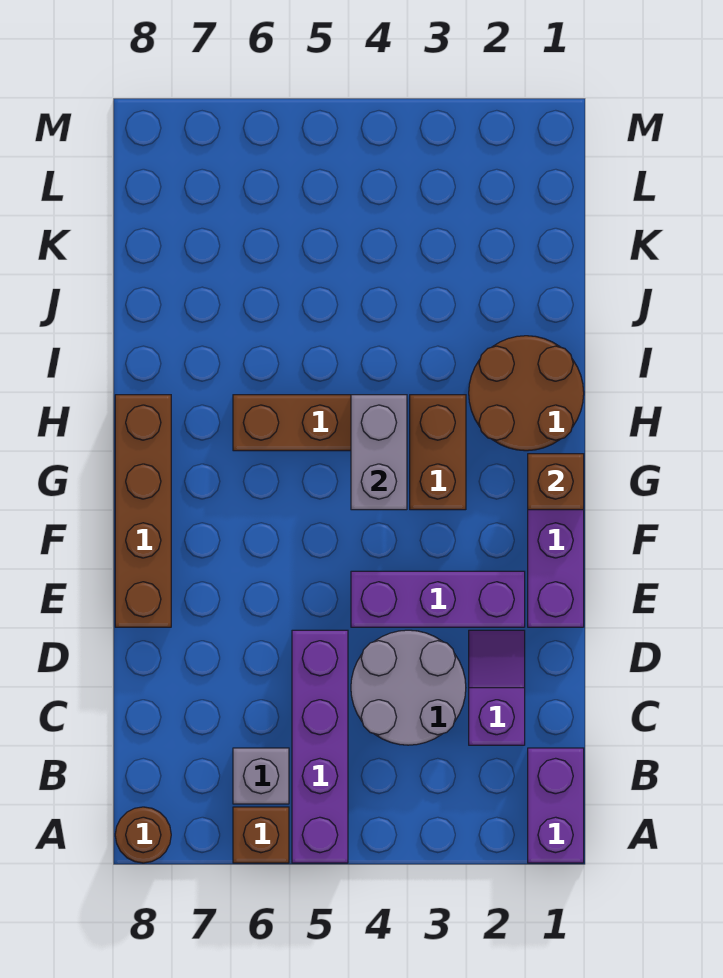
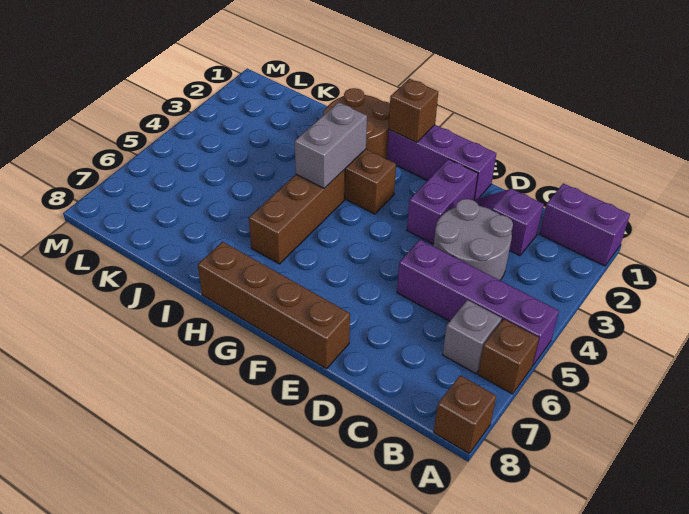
brown round brick A8 level 1 -> brown brick A8 level 1
purple brick E2:E4 level 1 -> purple brick E2:E3 level 1
grey brick G4:H4 level 2 -> grey brick H3:H4 level 2

